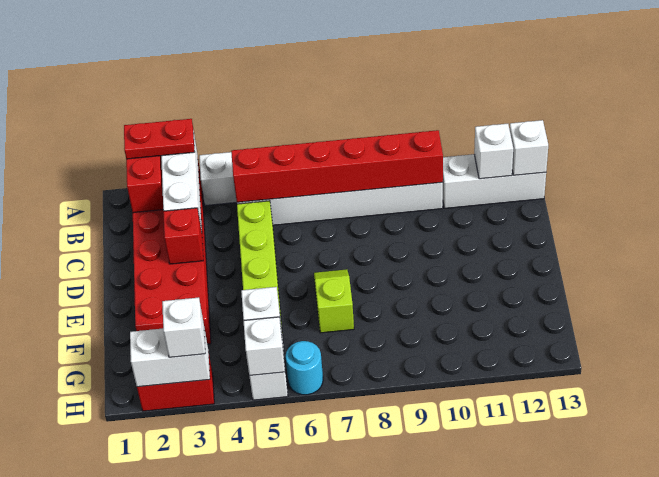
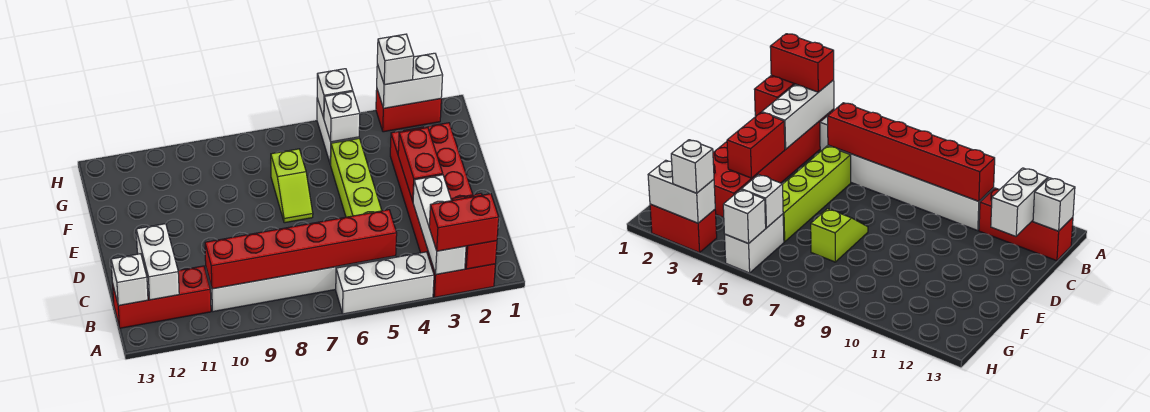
red plate A2:A3 level 3 -> red brick A2:A3 level 3
white brick B11:B13 level 1 -> red brick B11:B13 level 1
white brick B12 level 2 -> white brick B12:C12 level 2
red brick D3 level 2 -> red brick D3:E3 level 2
cyan round brick H6 level 1 -> none

